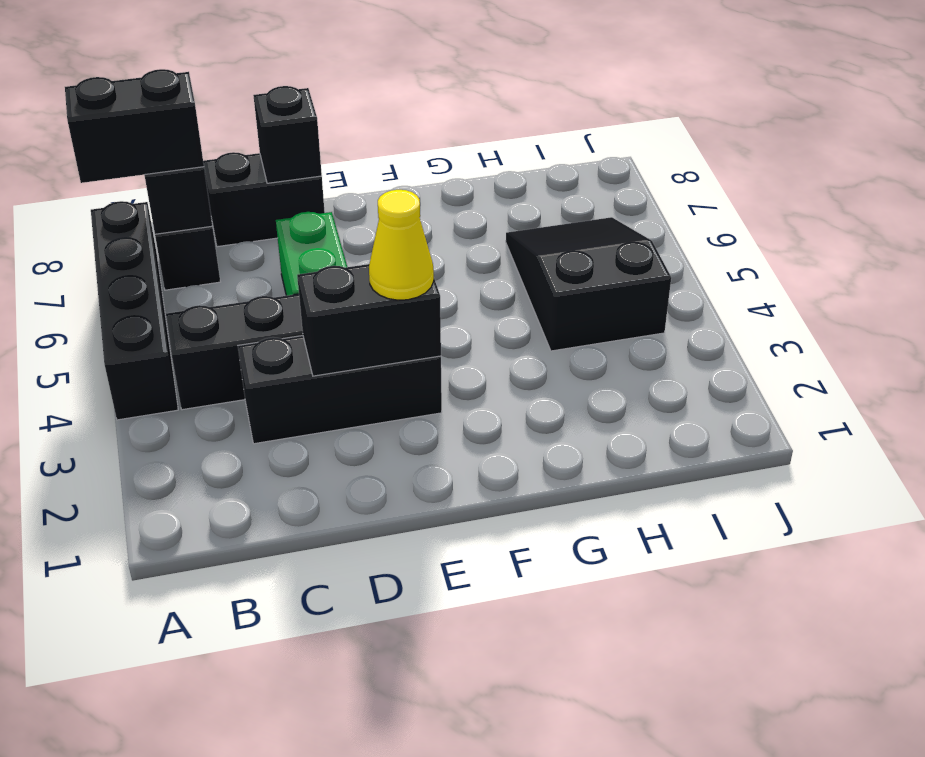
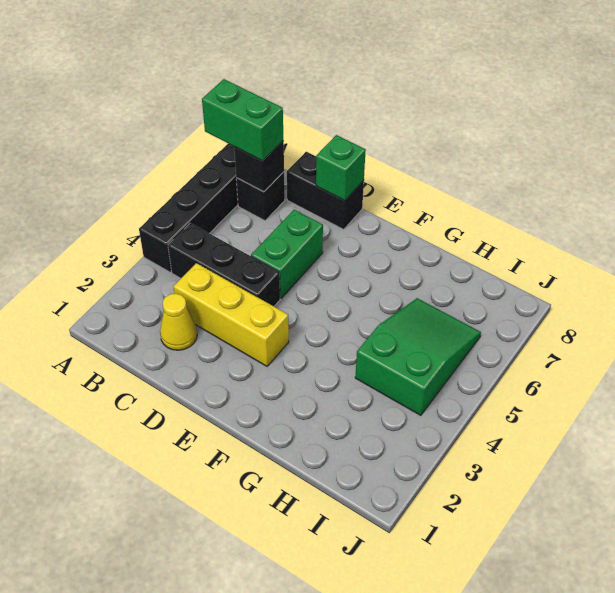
black brick A7:B7 level 3 -> green brick A7:B7 level 3
black brick C3:E3 level 1 -> yellow brick C3:E3 level 1
black brick D3:E3 level 2 -> none
black brick D8 level 2 -> green brick D8 level 2
yellow cone E3 level 3 -> yellow cone C2 level 1
black slope H4:I6 level 1 top 4 -> green slope H4:I6 level 1 top 4

